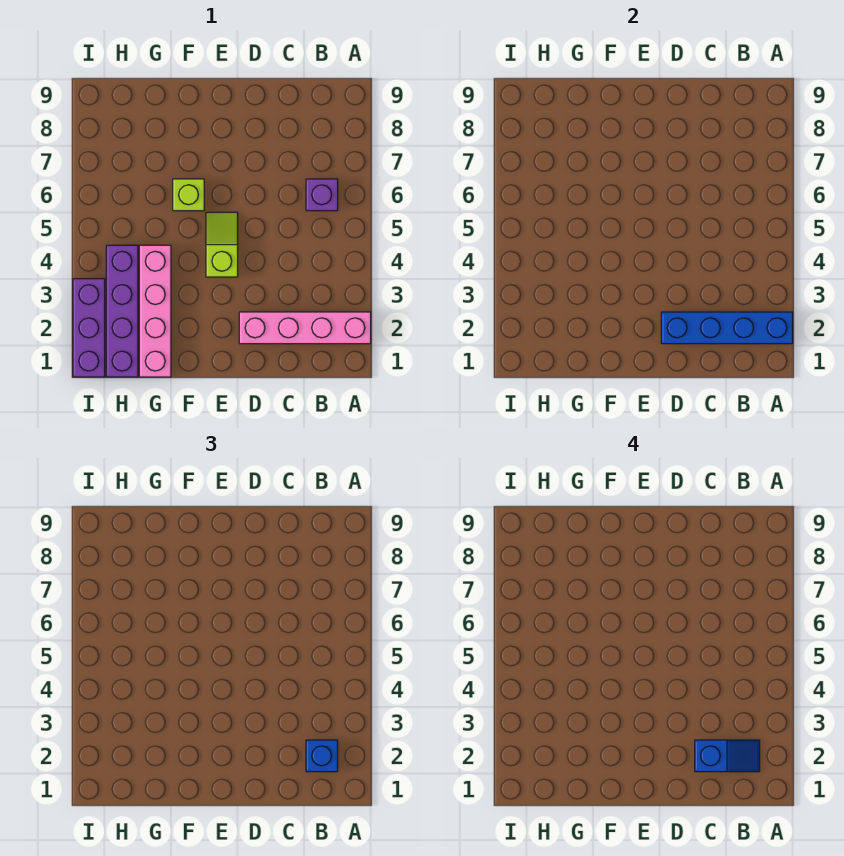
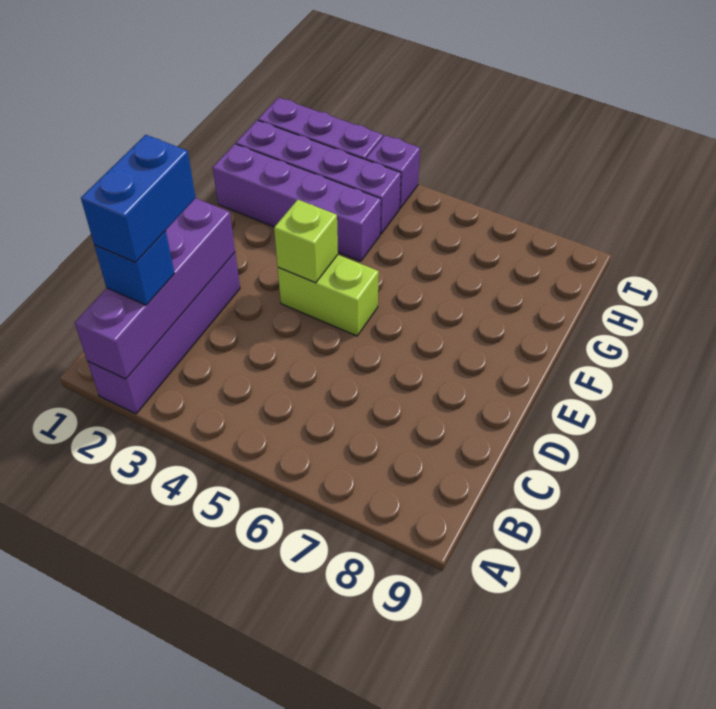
pink brick A2:D2 level 1 -> purple brick A2:D2 level 1
blue brick A2:D2 level 2 -> purple brick A2:D2 level 2
blue slope B2:C2 level 4 top C -> blue brick B2:C2 level 4
purple brick B6 level 1 -> purple brick I4 level 1
lime slope E4:E5 level 1 top 4 -> lime brick E4:E5 level 1
lime brick F6 level 1 -> lime brick E4 level 2
pink brick G1:G4 level 1 -> purple brick G1:G4 level 1

